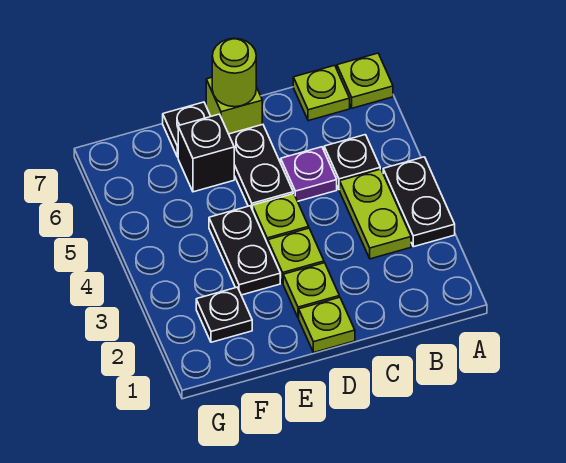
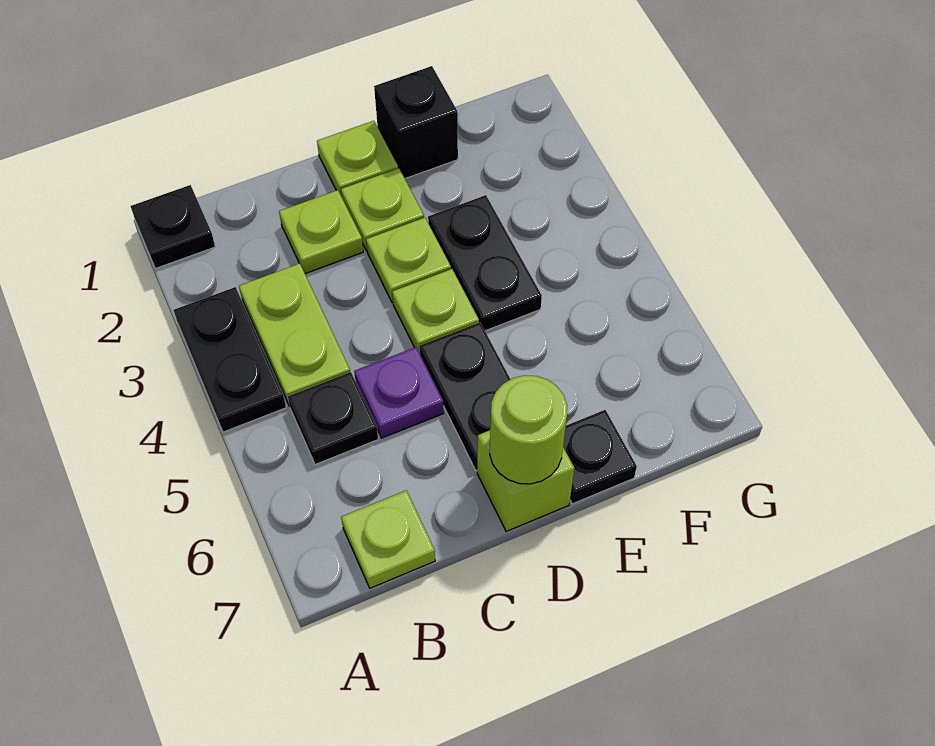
lime plate A7 level 1 -> lime plate C2 level 1
black brick E6 level 1 -> black brick E1 level 1
black plate F2 level 1 -> black plate A1 level 1

